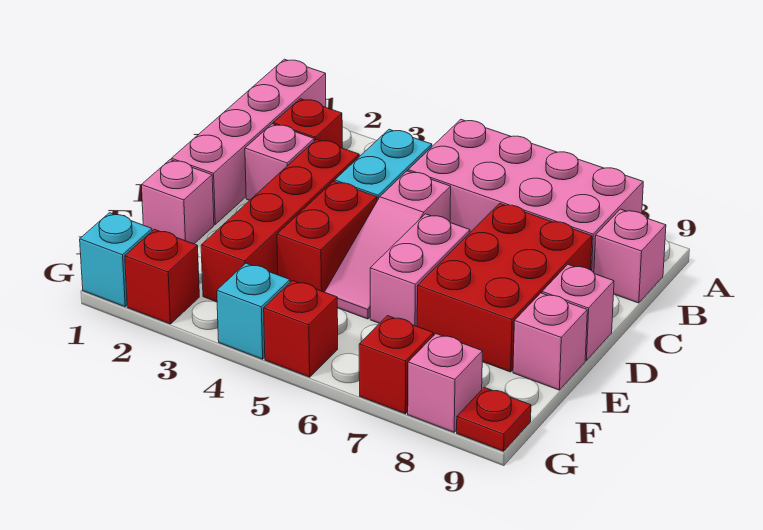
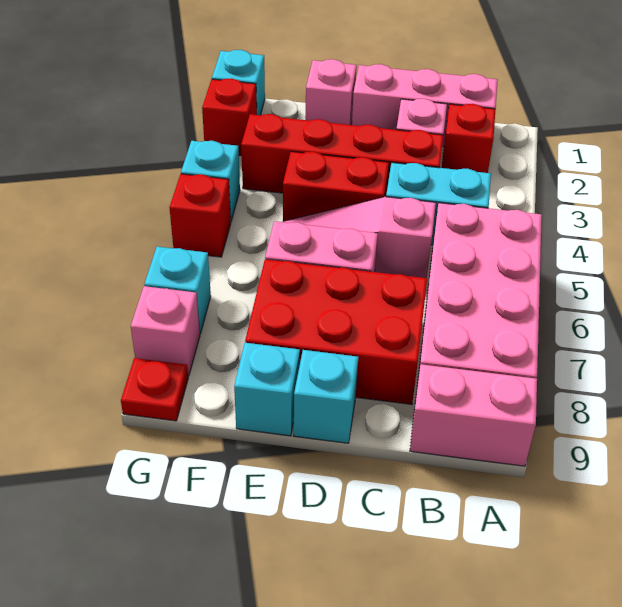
pink brick A1:D1 level 1 -> pink brick B1:D1 level 1
pink brick B9 level 1 -> pink brick A9:B9 level 1
pink brick D9 level 1 -> cyan brick D9 level 1
pink brick E9 level 1 -> cyan brick E9 level 1
red brick G7 level 1 -> cyan brick G7 level 1

